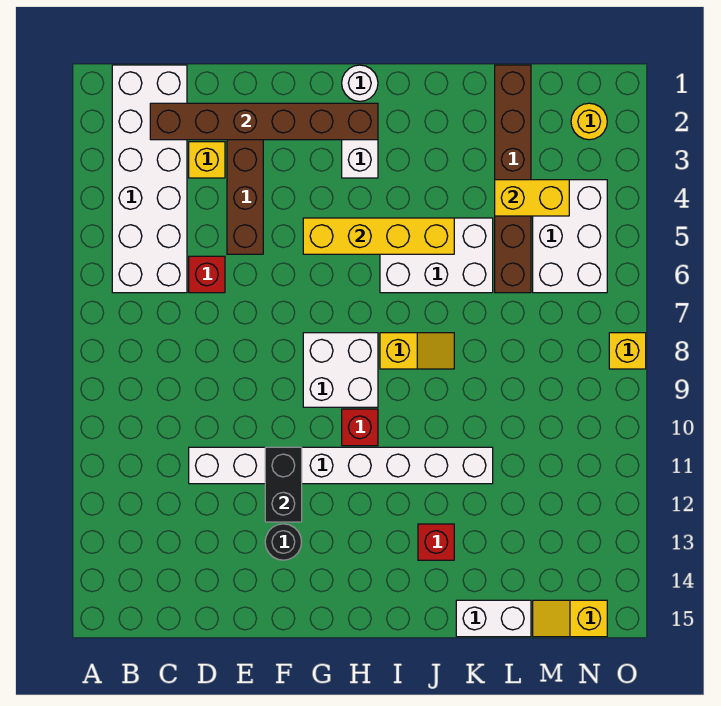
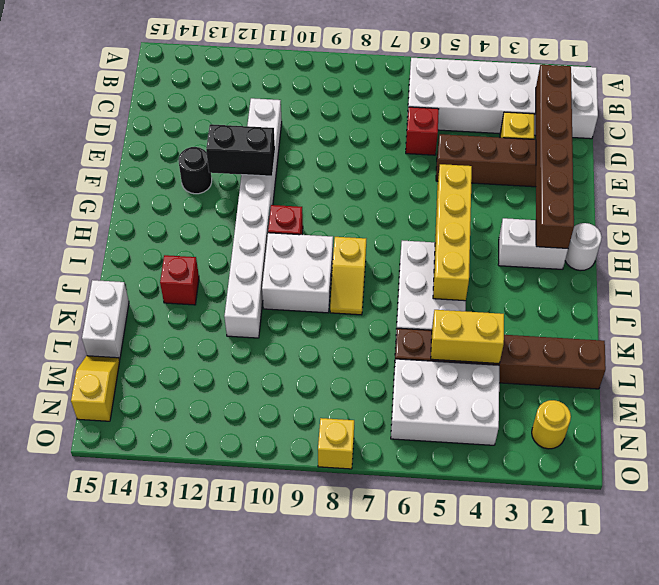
white brick G8:H9 level 1 -> white brick I9:J10 level 1
yellow brick L4:M4 level 2 -> yellow brick L4:L5 level 2

